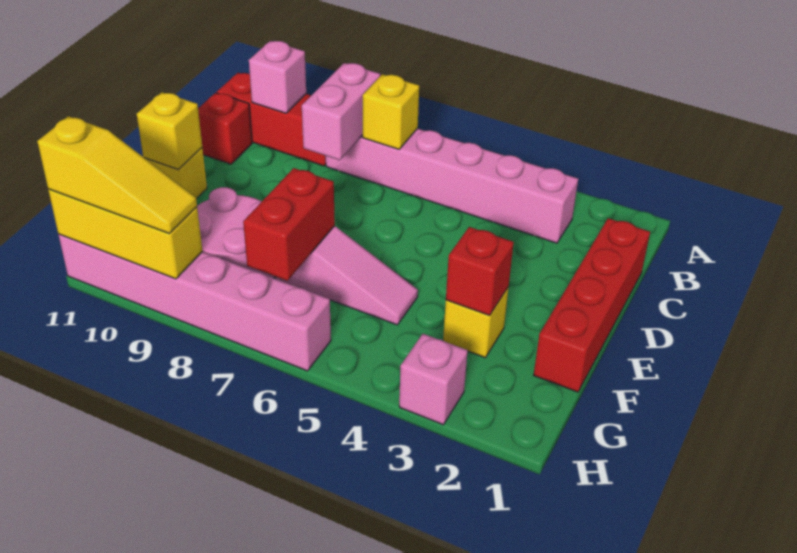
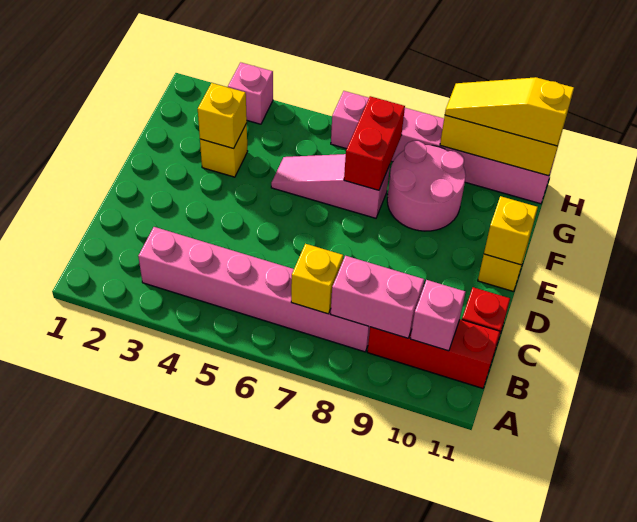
pink brick B8:C8 level 2 -> pink brick B8:B9 level 2
red brick C1:F1 level 1 -> none
red brick F3 level 2 -> yellow brick F3 level 2

